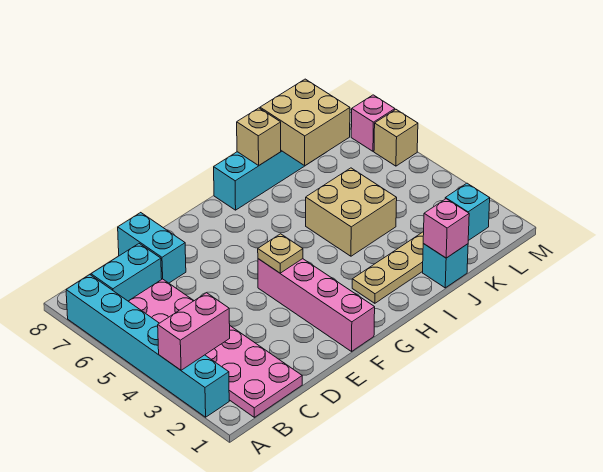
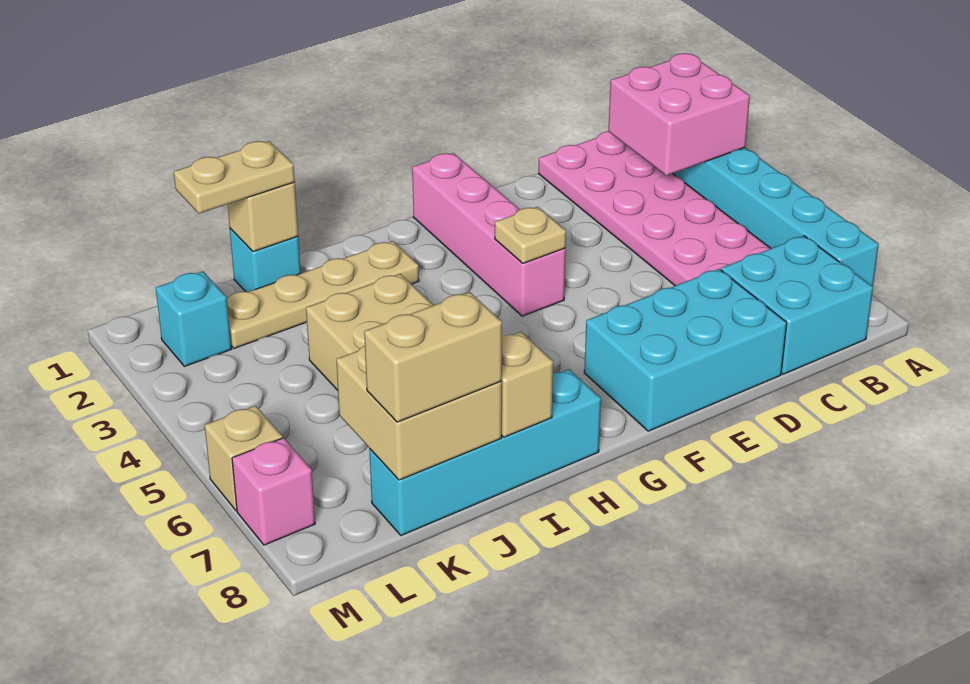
pink brick A3:B3 level 2 -> pink brick A2:B3 level 2
cyan brick B7:C7 level 1 -> cyan brick B7:C8 level 1
cyan brick D7:D8 level 1 -> cyan brick D7:F8 level 1
pink brick J1 level 2 -> tan brick J1 level 2
none -> tan plate J1:K1 level 3
none -> tan brick J8:K8 level 3

